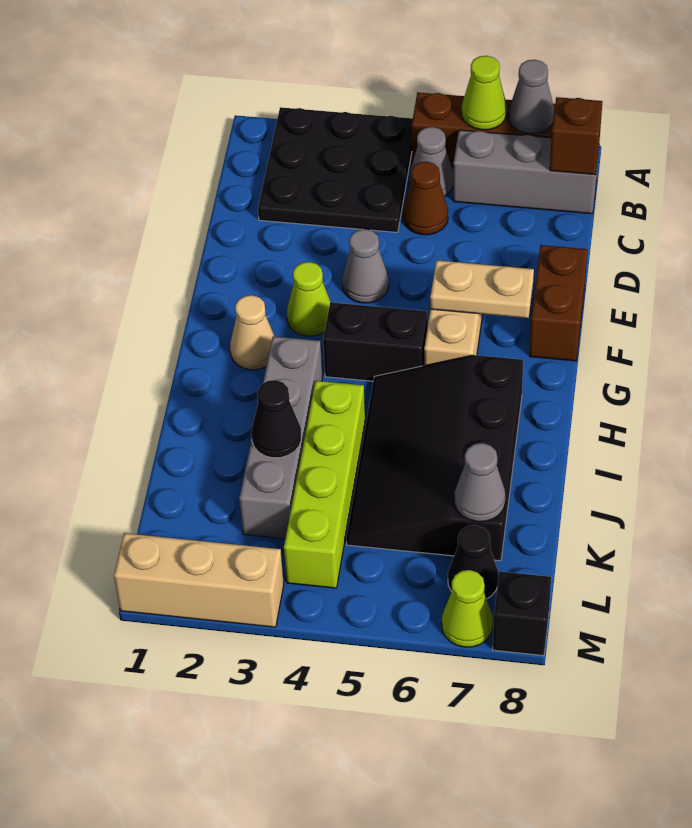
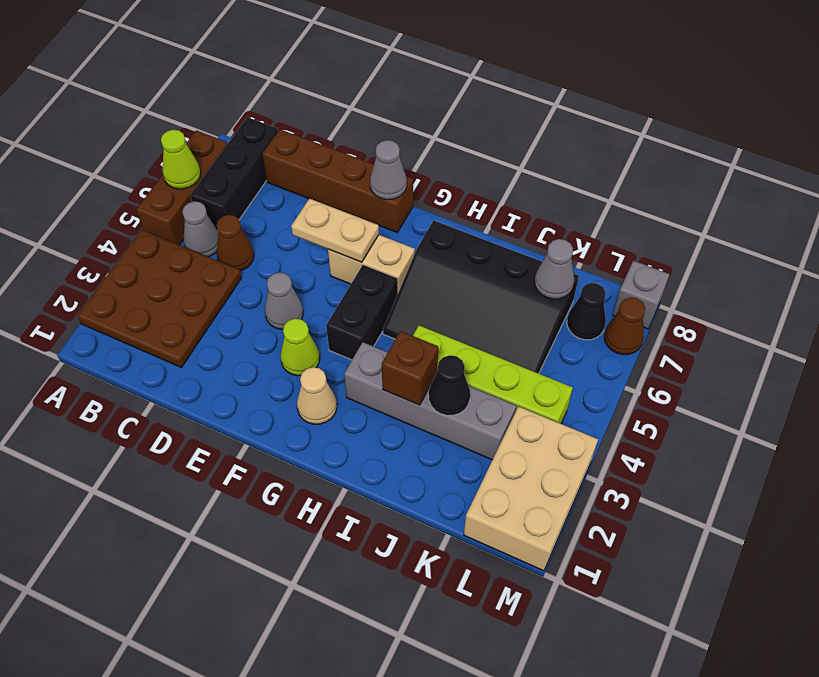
black plate A2:C4 level 1 -> brown plate A2:C4 level 1
grey cone A7 level 2 -> grey cone F8 level 2
grey brick B6:B8 level 1 -> black brick B6:B8 level 1
brown brick B8 level 2 -> brown brick I3 level 2
brown brick E8:F8 level 1 -> brown brick C8:F8 level 1
tan plate F6:F7 level 2 -> tan plate E6:F6 level 2
tan brick M1:M3 level 1 -> tan brick L1:M3 level 1
lime cone M7 level 1 -> brown cone M7 level 1
black brick M8 level 1 -> grey brick M8 level 1

